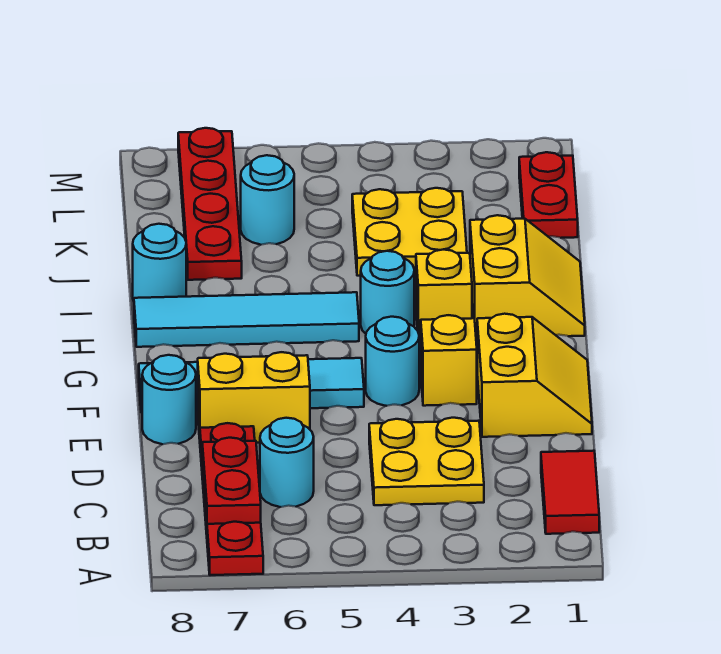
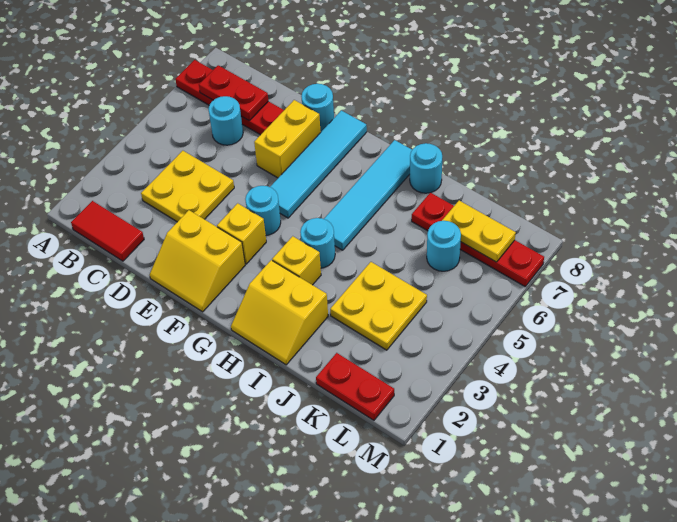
none -> yellow plate K7:L7 level 2

